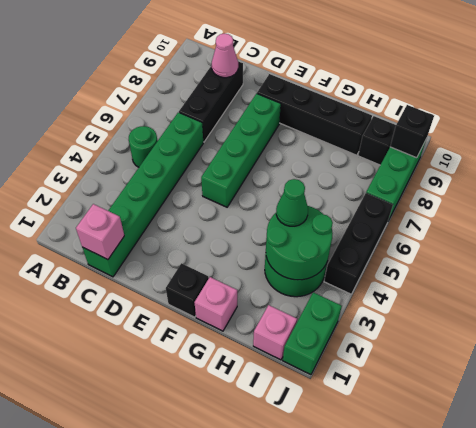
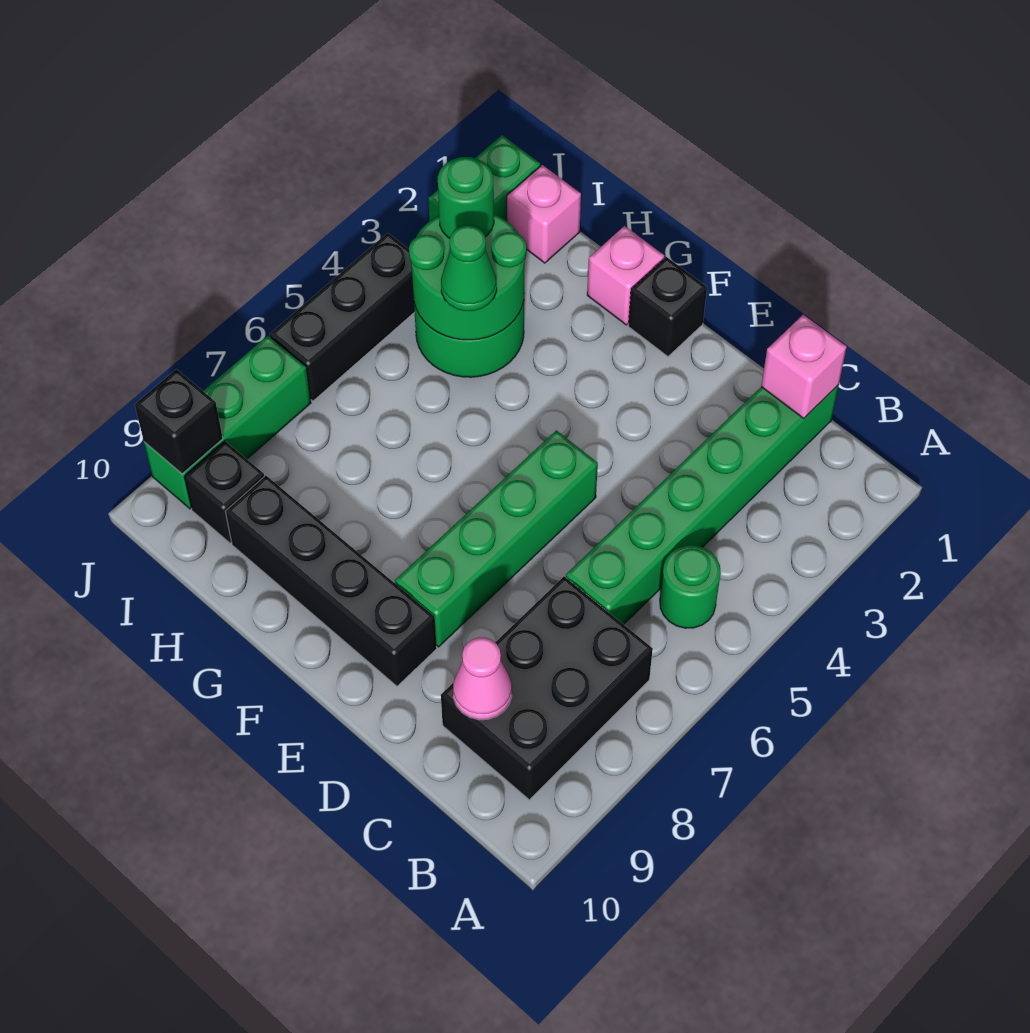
black brick C7:C9 level 1 -> black brick B7:C9 level 1
none -> green round brick I3 level 3

